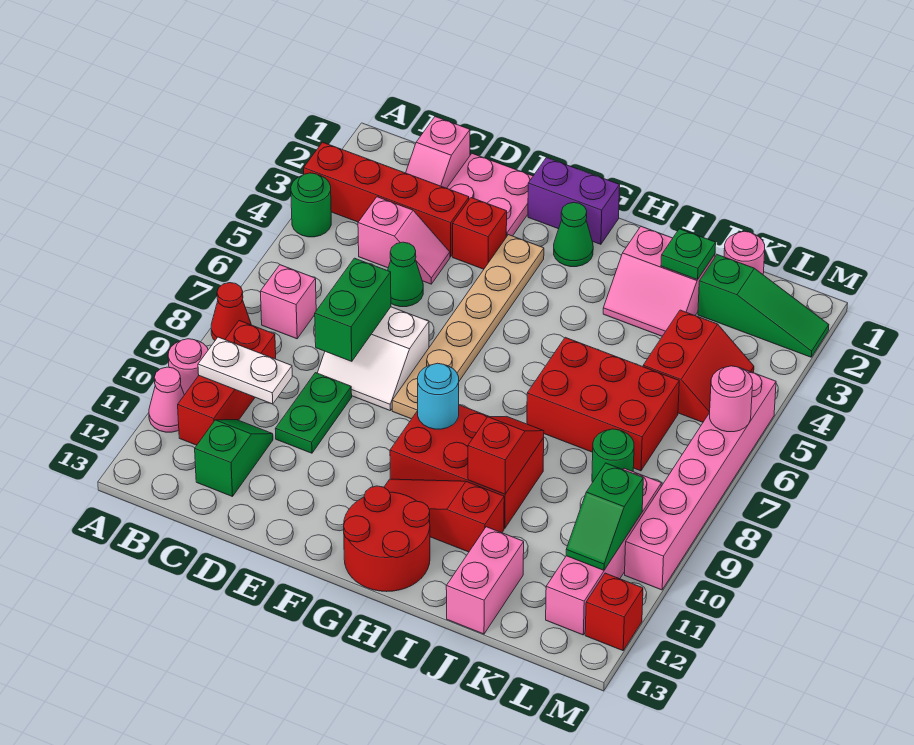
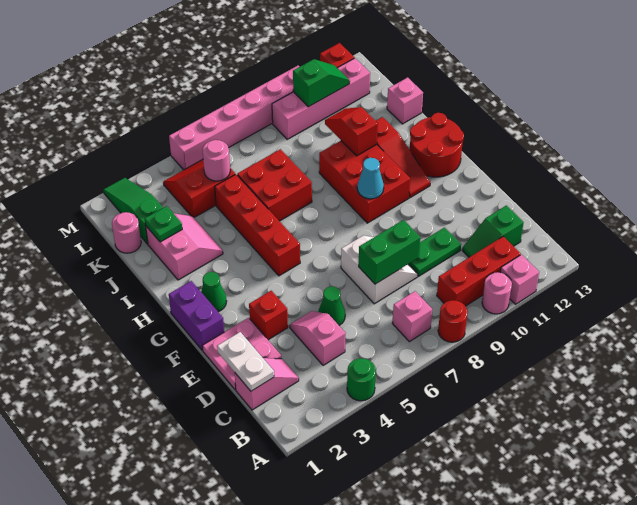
red brick A3:D3 level 1 -> red brick G5:J5 level 1
red cone A8 level 1 -> red round brick A8 level 1
pink cone A11 level 1 -> pink brick A11 level 1
white plate B10:C10 level 2 -> white plate C1:D1 level 2
tan plate F3:F8 level 1 -> none
cyan round brick G9 level 2 -> cyan cone G9 level 2
red brick I6:K7 level 1 -> red brick I6:J7 level 1
red slope I9:I10 level 2 top 10 -> red slope I10:J10 level 2 top I
pink brick J12:J13 level 1 -> pink brick J13 level 1
green round brick K8 level 1 -> none
pink round brick M6 level 2 -> pink round brick K5 level 2

